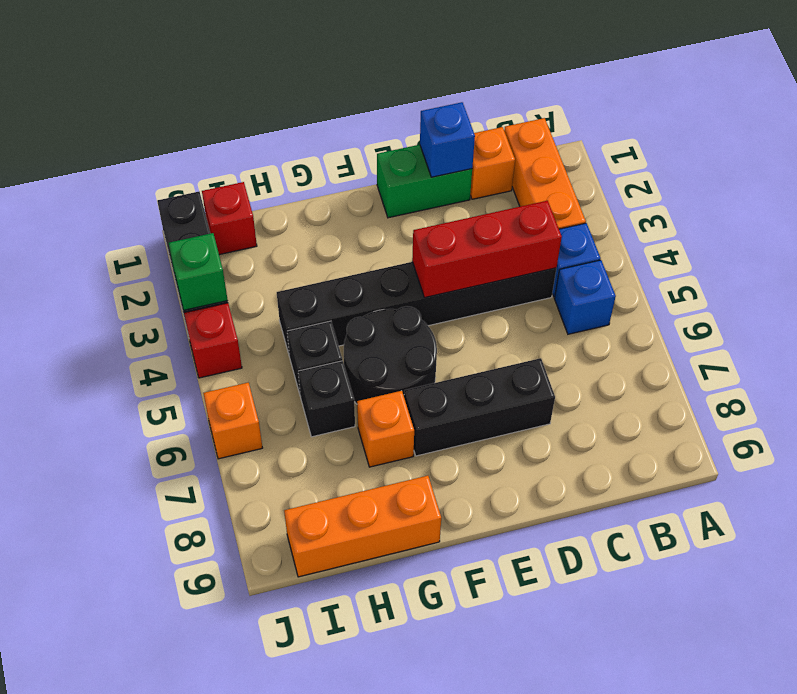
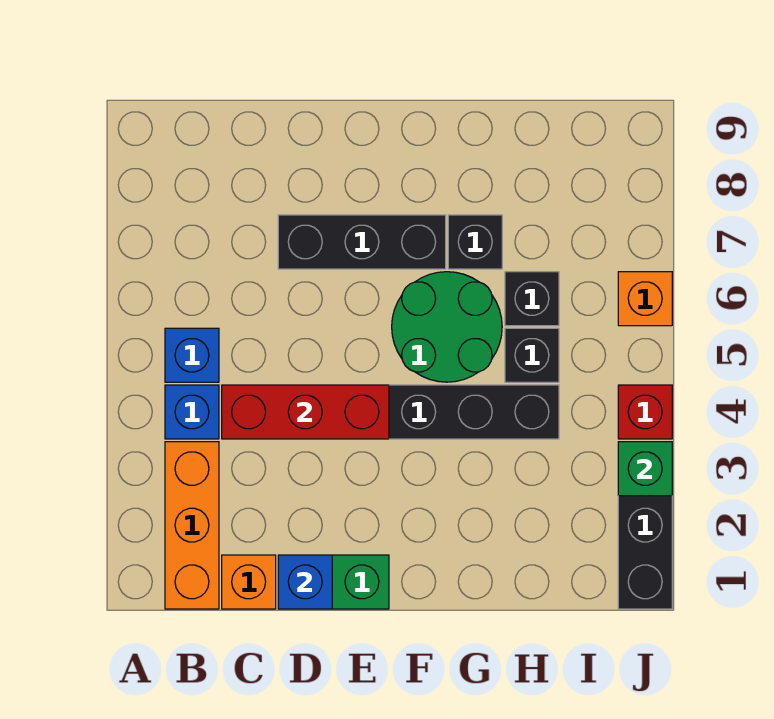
black round brick F5:G6 level 1 -> green round brick F5:G6 level 1
orange brick G7 level 1 -> black brick G7 level 1
orange brick G9:I9 level 1 -> none
red brick I1 level 1 -> none

